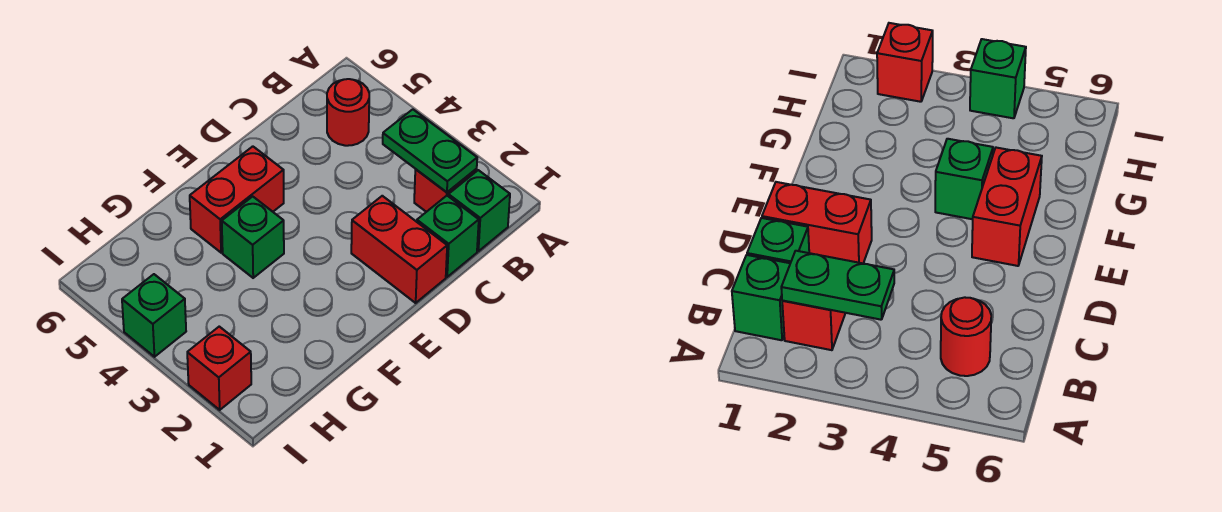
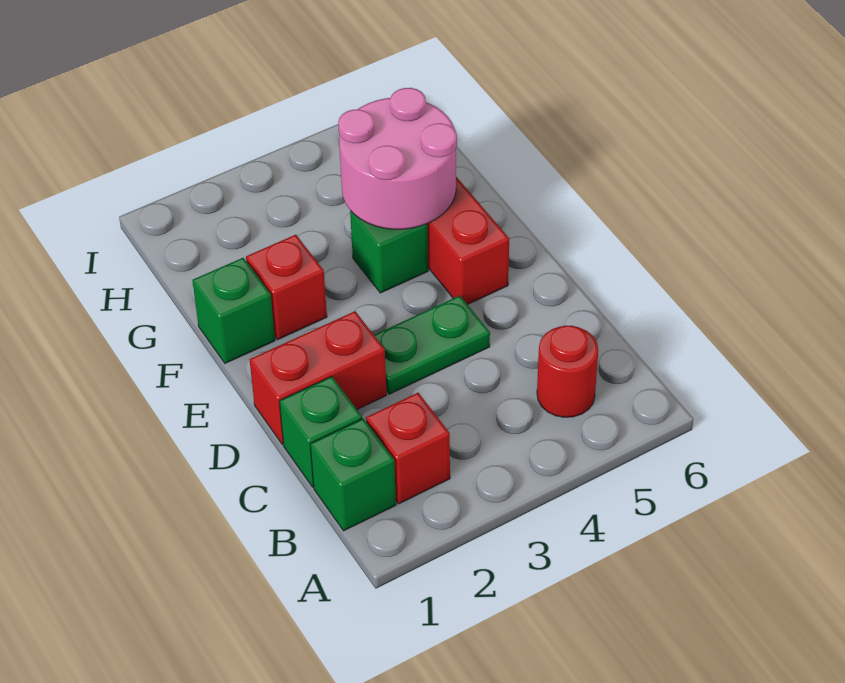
green plate B2:B3 level 2 -> green plate D3:D4 level 1
none -> pink round brick F4:G5 level 2
red brick I2 level 1 -> red brick F2 level 1
green brick I4 level 1 -> green brick F1 level 1

